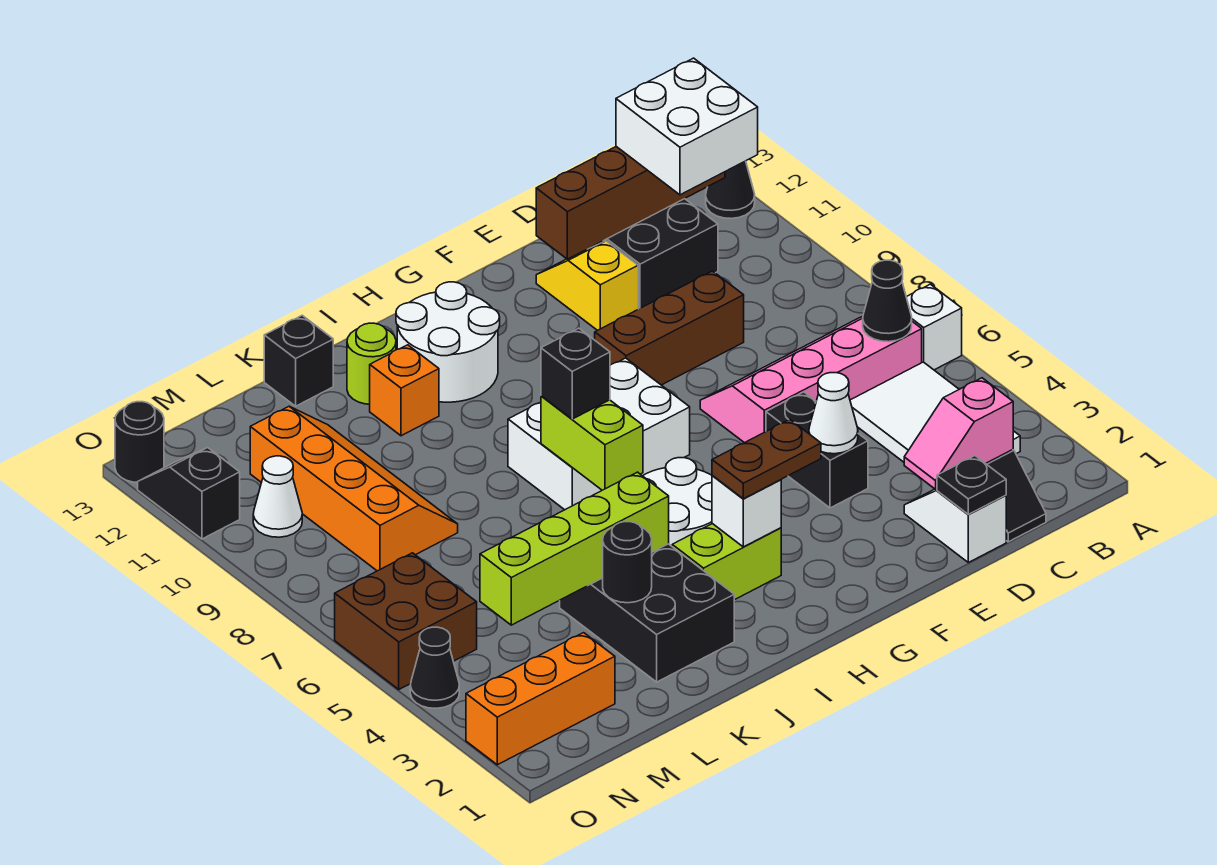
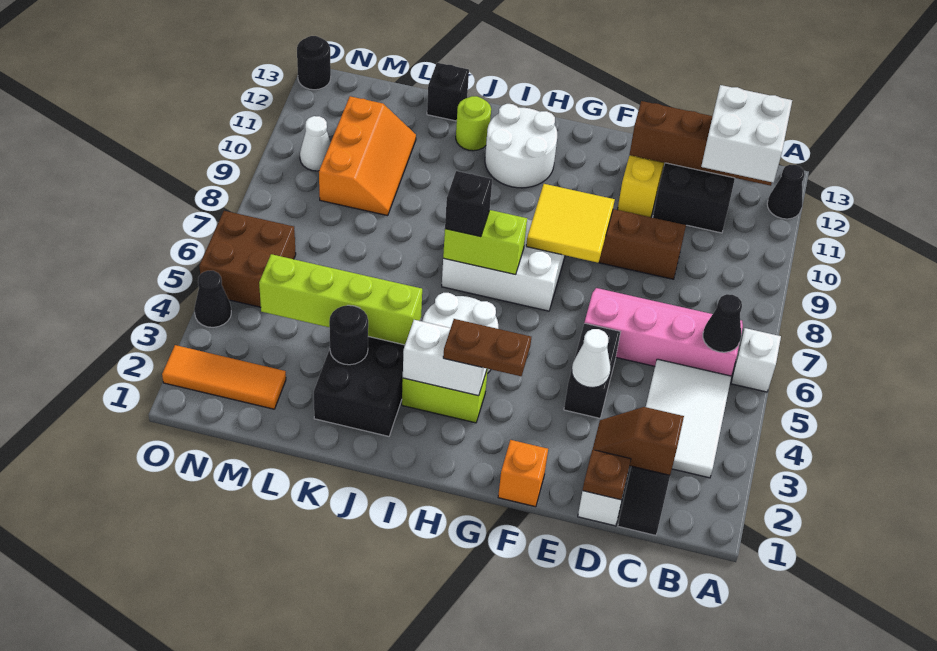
pink slope C2:D2 level 2 top C -> brown slope C2:D2 level 2 top C
black plate D1 level 2 -> brown plate D1 level 2
none -> yellow tile F8:G9 level 2
white brick H3 level 2 -> white brick H3:I3 level 2
lime brick I6:I7 level 2 -> lime brick H7:I7 level 2
orange brick J11 level 1 -> orange brick F1 level 1
orange slope L8:M11 level 1 top M -> orange slope L9:M11 level 1 top M
orange brick M2:O2 level 1 -> orange tile M2:O2 level 1
black slope O11:O12 level 1 top 11 -> none

